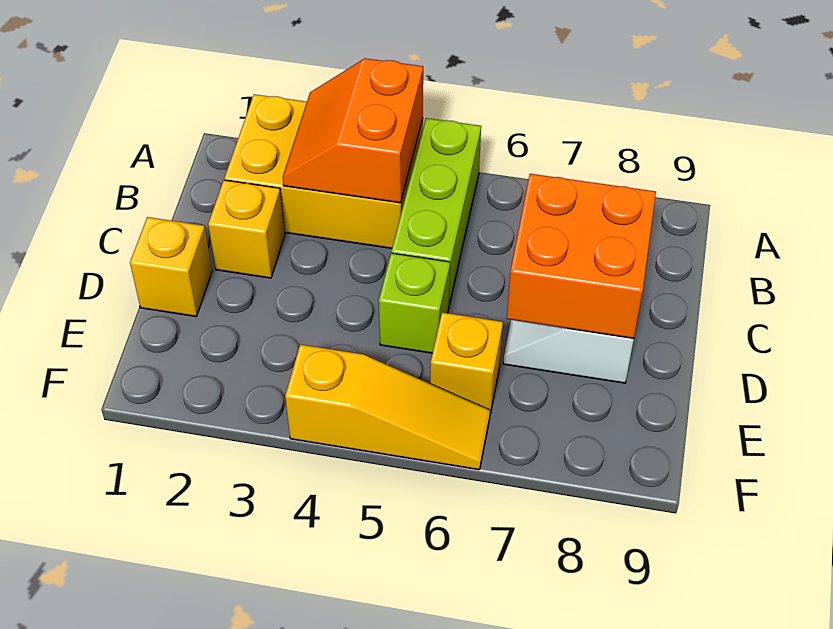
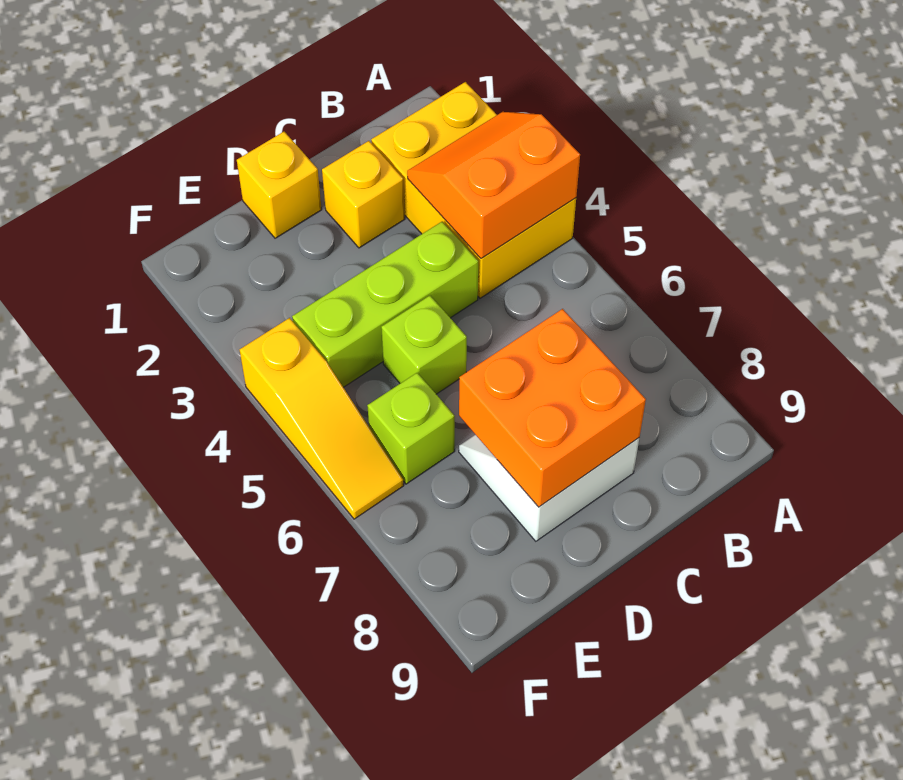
lime brick A5:C5 level 1 -> lime brick C4:E4 level 1
yellow brick E6 level 1 -> lime brick E6 level 1

